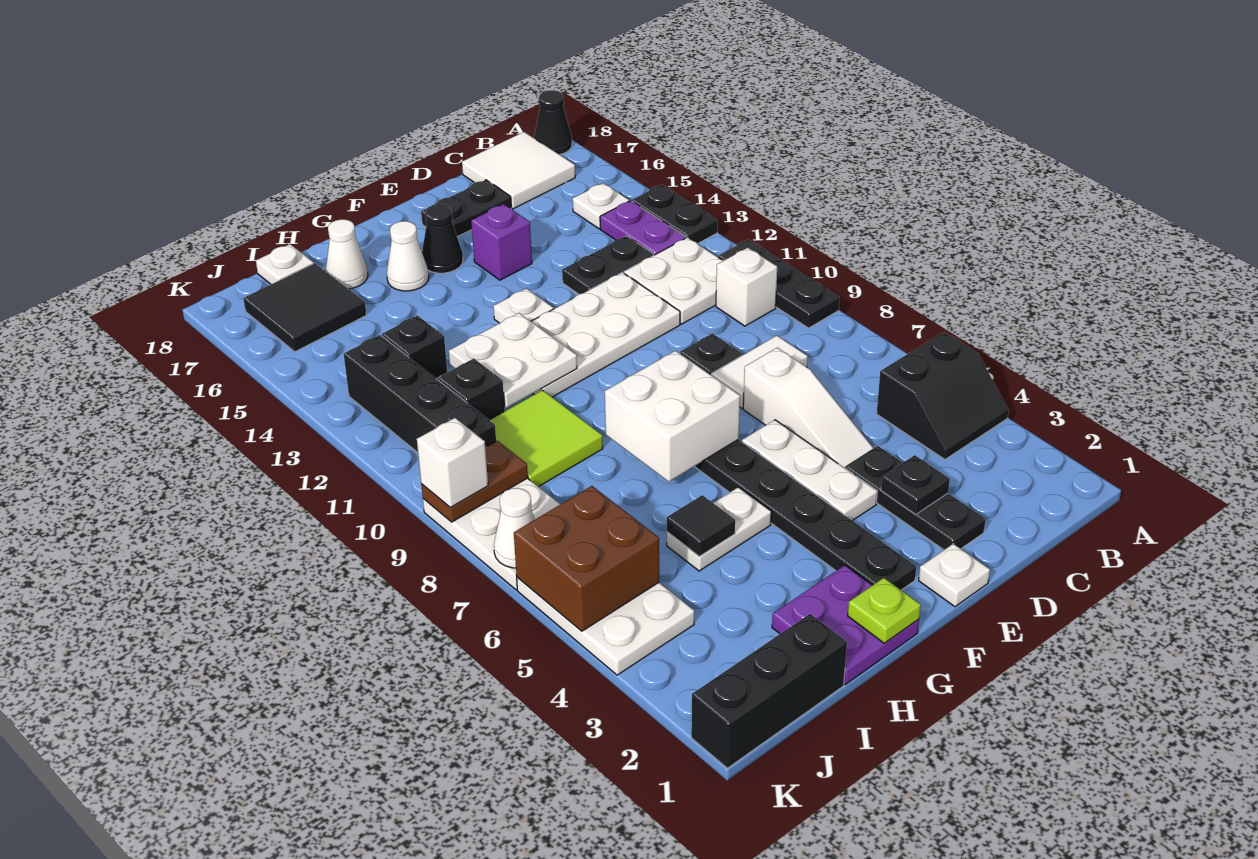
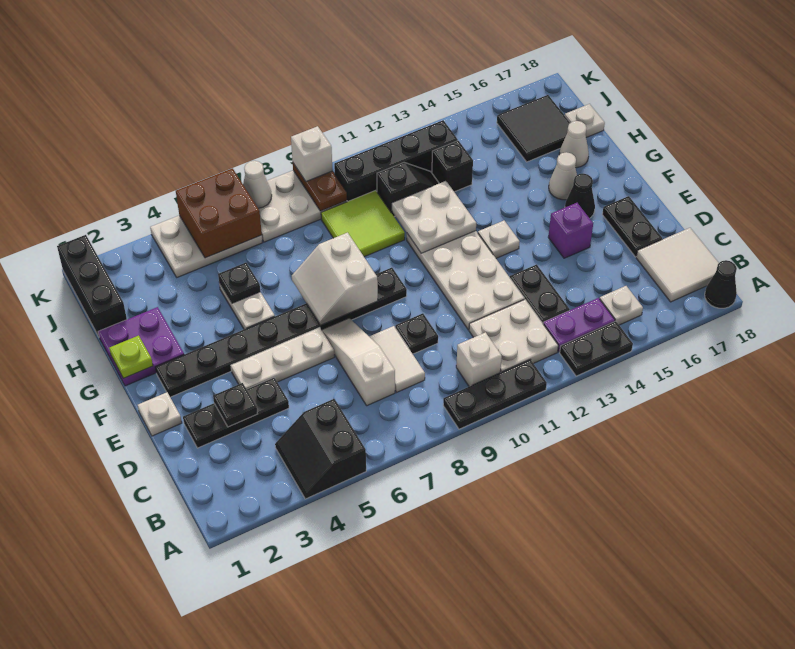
white slope D5:D7 level 1 top 7 -> white slope C7:E7 level 1 top C
white brick F7:G8 level 2 -> white slope F7:G8 level 2 top 8
black tile H5 level 2 -> black plate H5 level 2

